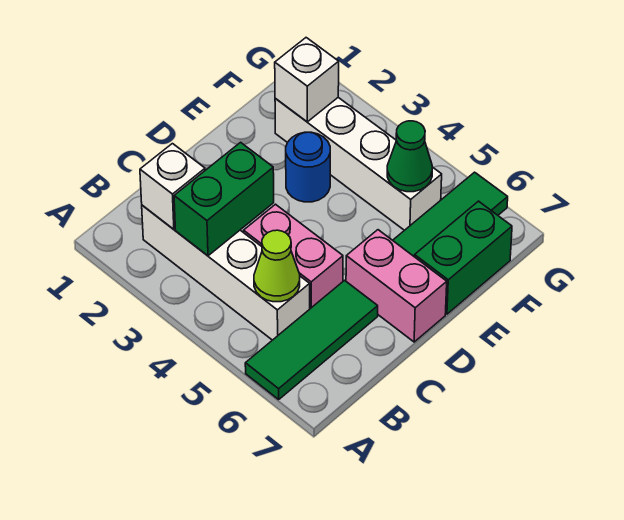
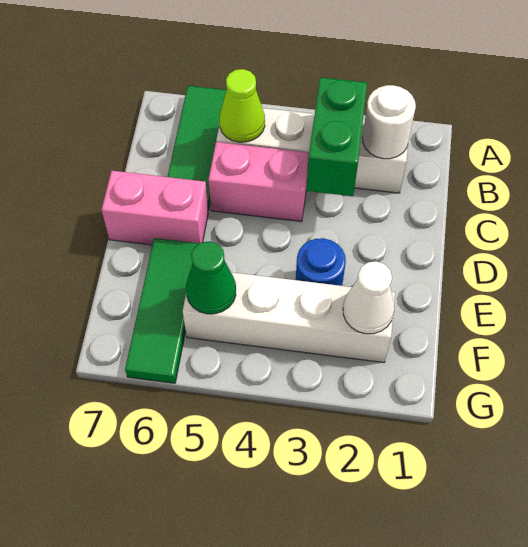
white brick B2 level 2 -> white round brick B2 level 2
green brick E7:F7 level 1 -> none
white brick F2 level 2 -> white cone F2 level 2

